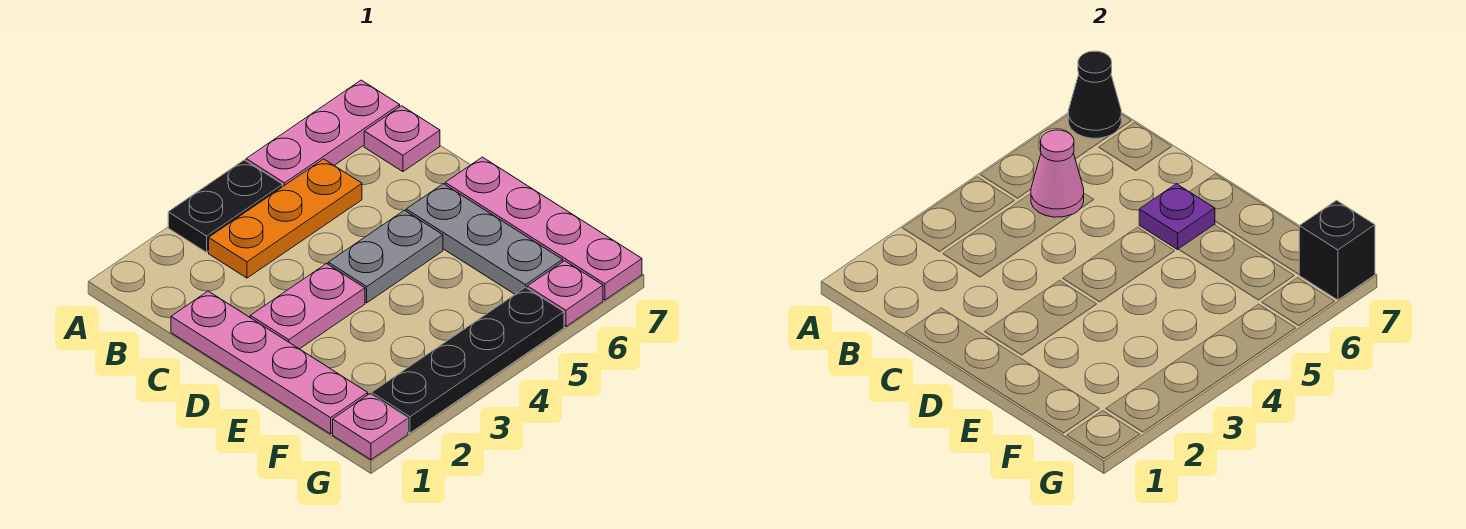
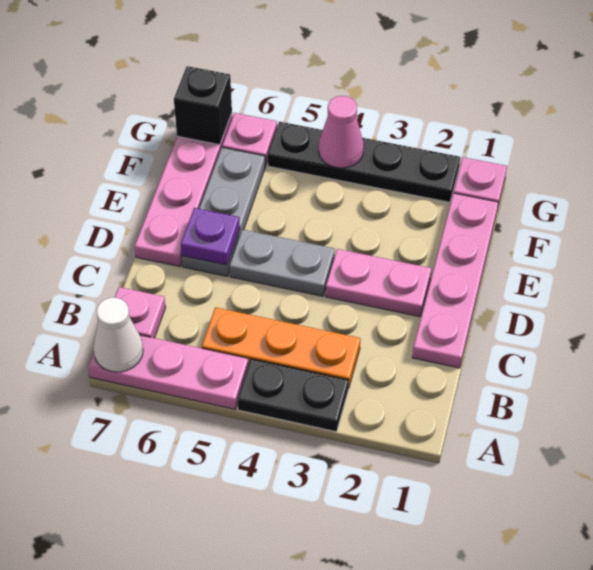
black cone A7 level 2 -> white cone A7 level 2
pink cone B5 level 2 -> pink cone G4 level 2

